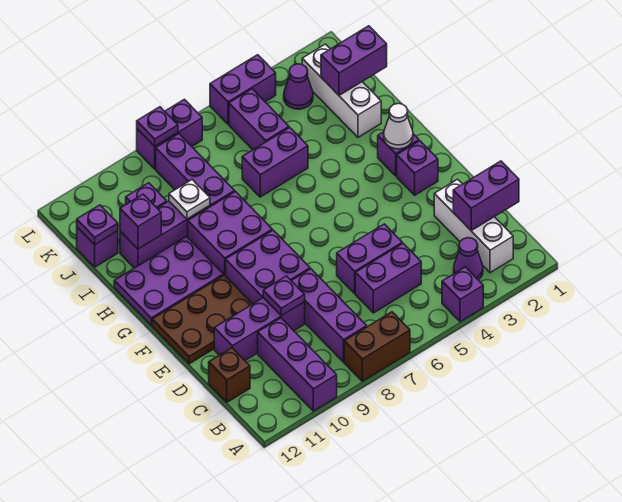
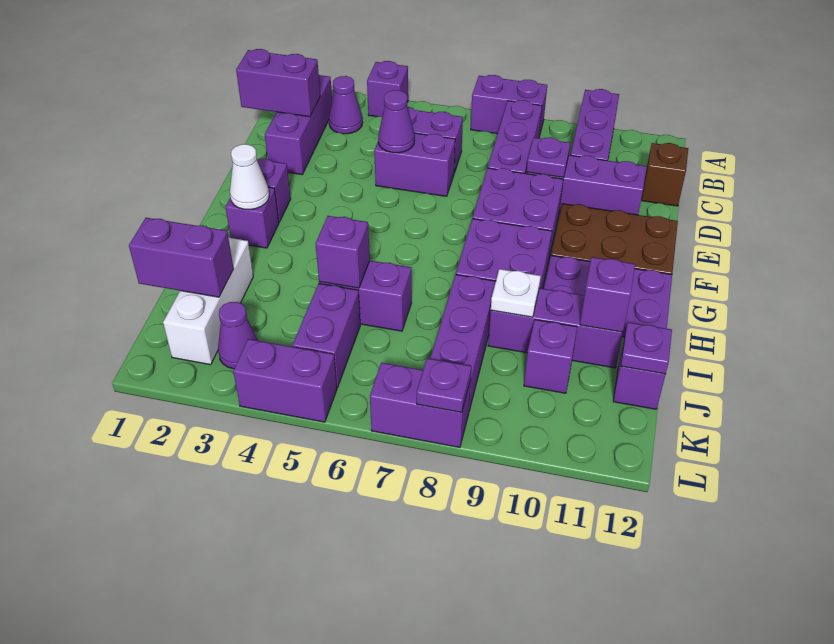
brown brick A7:A8 level 1 -> purple brick A7:A8 level 1
white brick B2:D2 level 1 -> purple brick B2:D2 level 1
none -> purple cone D5 level 2
none -> purple brick I5 level 2

